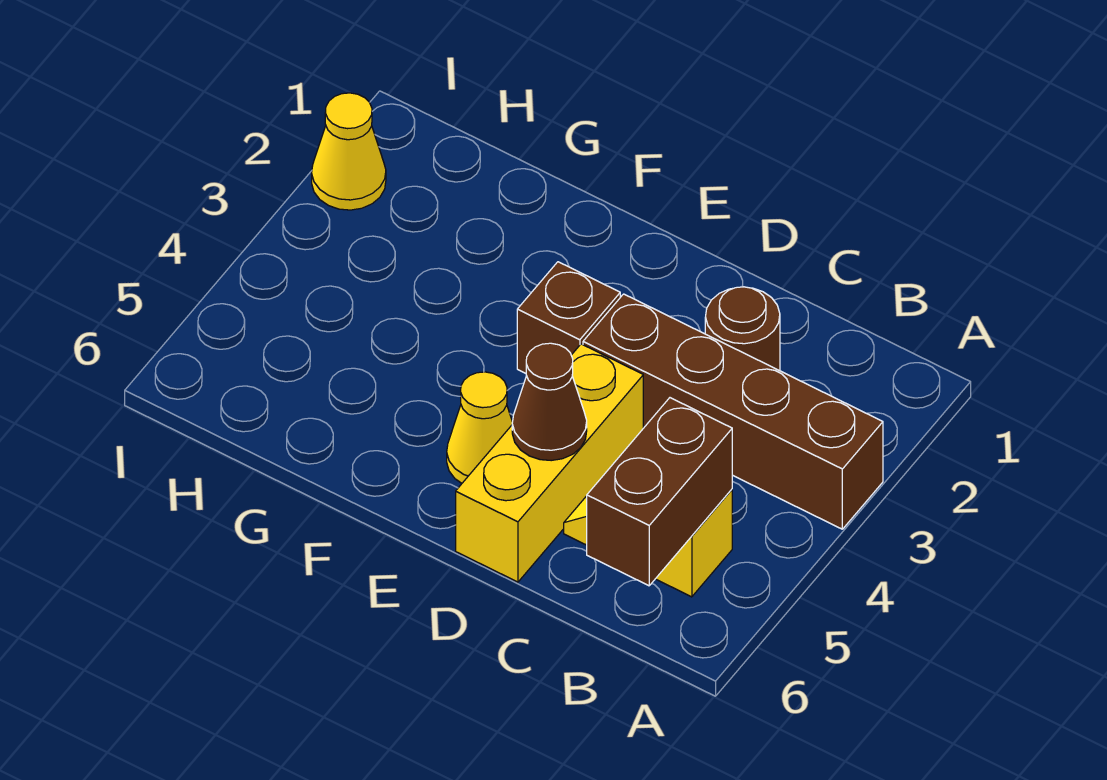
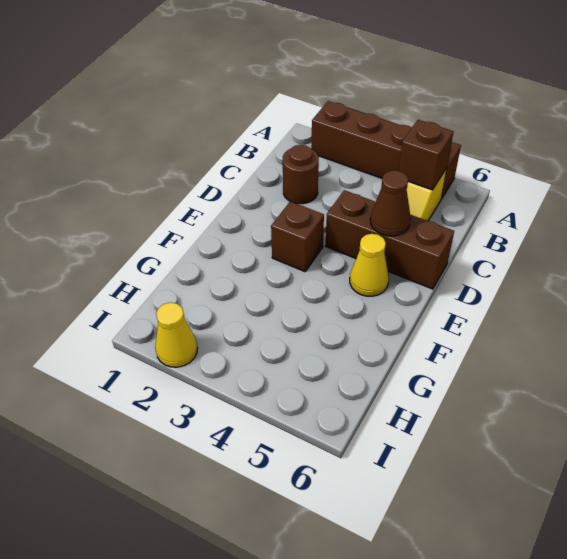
brown brick A3:D3 level 1 -> brown brick A2:A5 level 1
brown brick B5:B6 level 2 -> brown brick B5 level 2
yellow brick D4:D6 level 1 -> brown brick D4:D6 level 1

